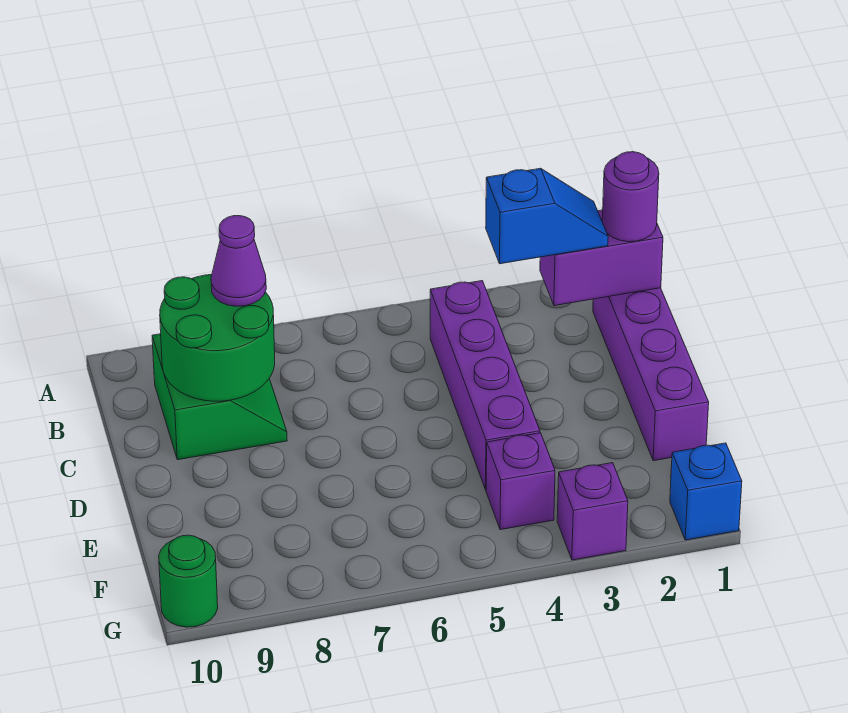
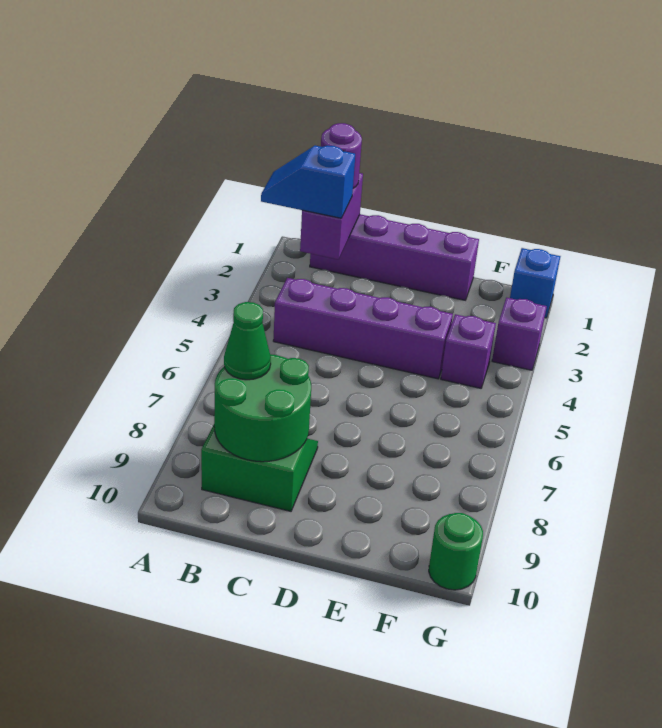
blue slope B2:B3 level 3 top 3 -> blue slope A2:B2 level 3 top B
purple cone B8 level 3 -> green cone B8 level 3

